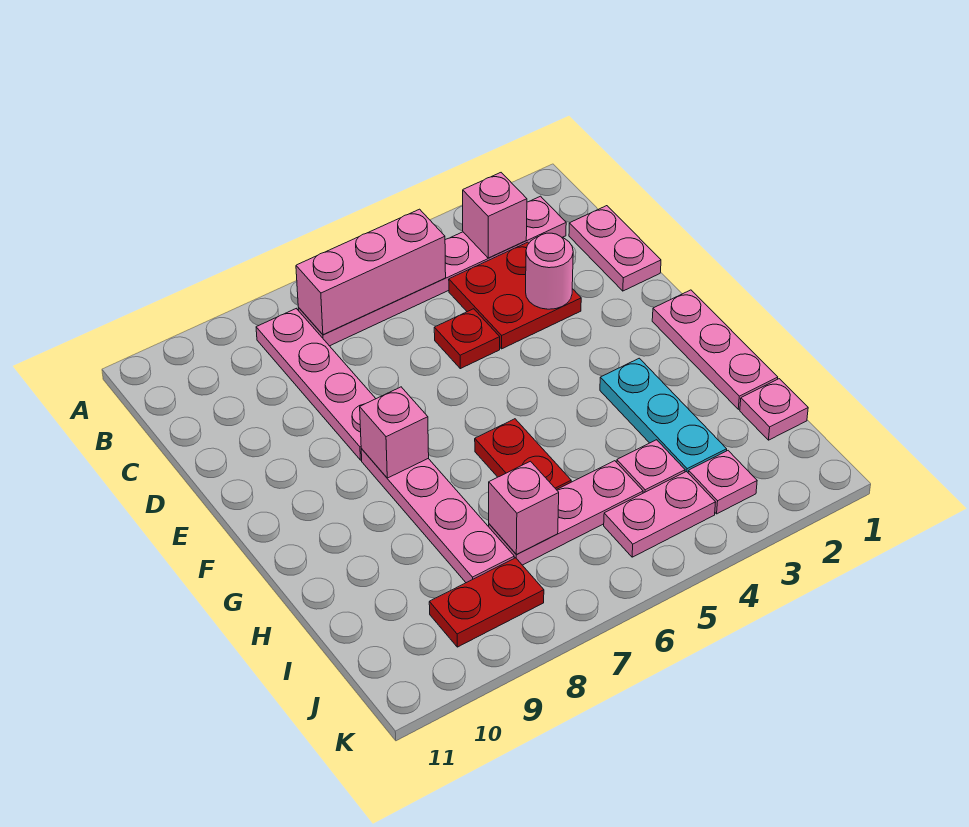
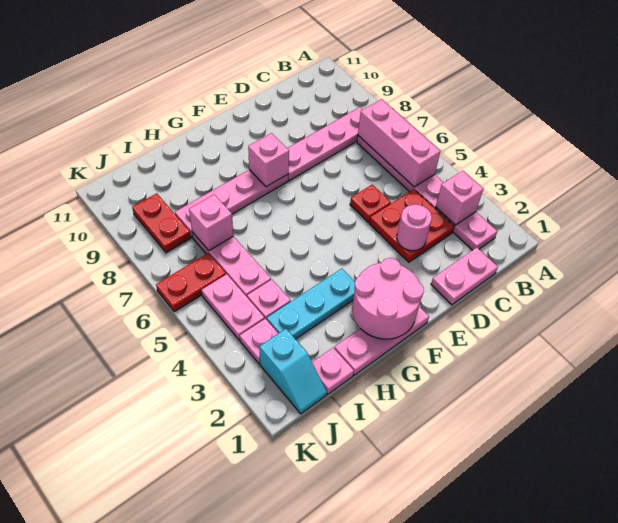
none -> pink round brick F1:G2 level 2
red plate G6:H6 level 1 -> red plate J6:K6 level 1
none -> cyan slope J1:J2 level 1 top 2

